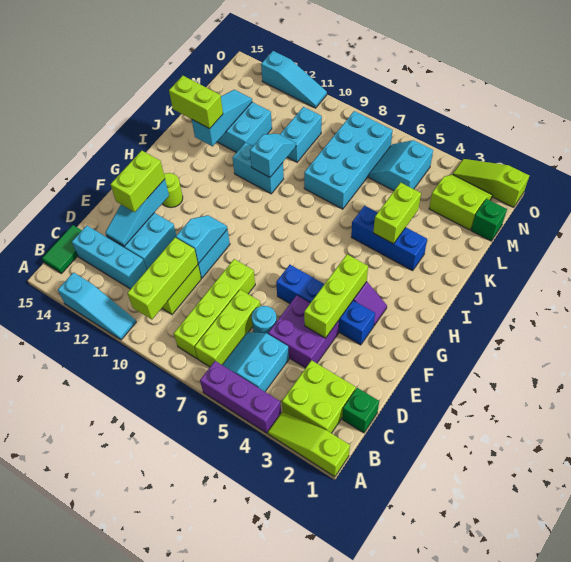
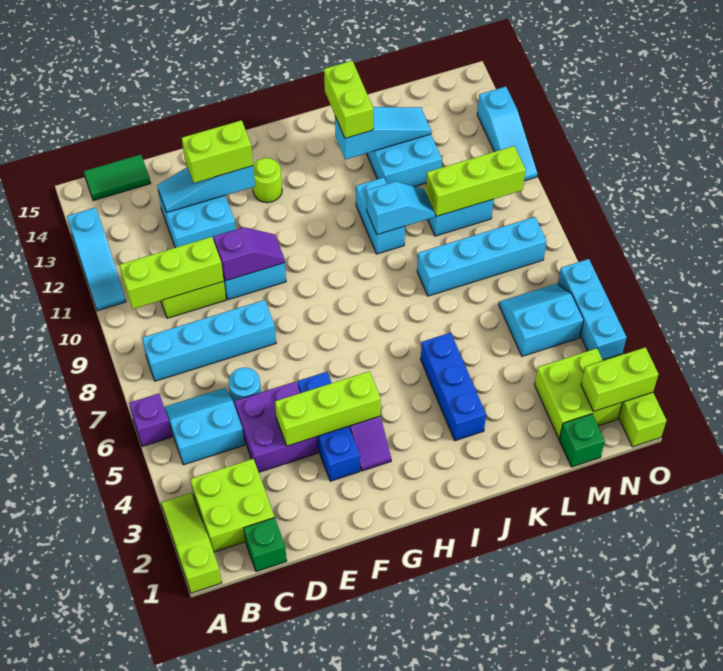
purple brick A4:A6 level 1 -> purple brick A6 level 1
lime brick B7:D7 level 1 -> lime brick L10:N10 level 2
lime brick B8:E8 level 1 -> cyan brick B8:E8 level 1
cyan brick C12:C14 level 1 -> cyan brick O4:O6 level 1
cyan slope E10:F10 level 2 top E -> purple slope E10:F10 level 2 top E
blue brick F3:F6 level 1 -> blue brick F3:F5 level 1
lime brick J4:K4 level 2 -> lime brick N2:O2 level 2
cyan brick K7:N8 level 1 -> cyan brick K8:N8 level 1
lime slope M2:N3 level 1 top M -> lime brick M2:N3 level 1

